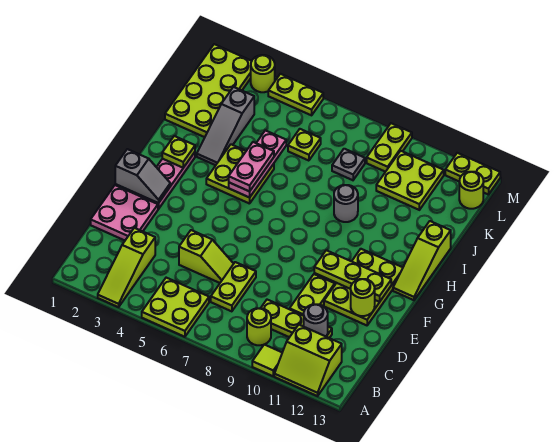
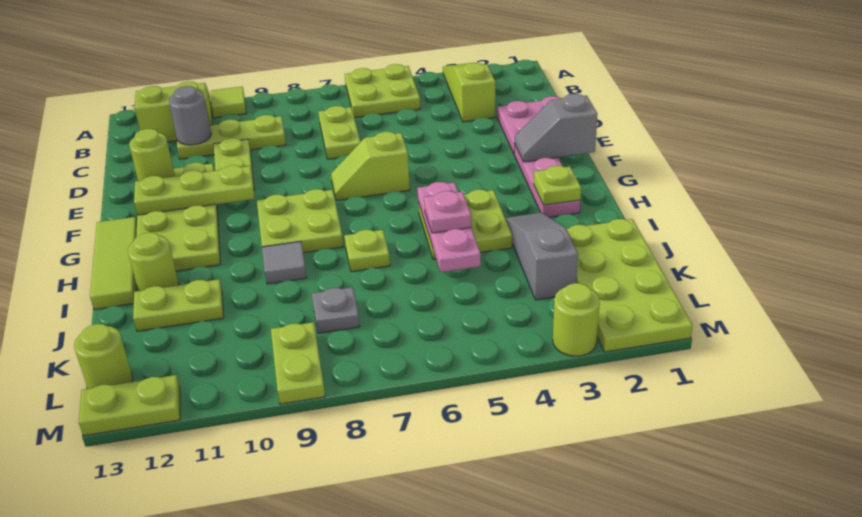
lime round brick B9 level 1 -> lime round brick I12 level 1
lime slope D5:D6 level 1 top 5 -> lime slope F6:F7 level 1 top 6
lime plate E11:G12 level 1 -> lime plate E11:H12 level 1
lime slope G13:I13 level 1 top I -> lime tile G13:I13 level 1
pink plate H5:I5 level 3 -> pink plate I5 level 3
grey round brick I9 level 1 -> grey tile I9 level 1
lime plate K6 level 1 -> lime plate I7 level 1
lime plate K10:L11 level 1 -> lime plate G8:H9 level 1
lime plate M4:M5 level 1 -> lime plate J11:J12 level 1

